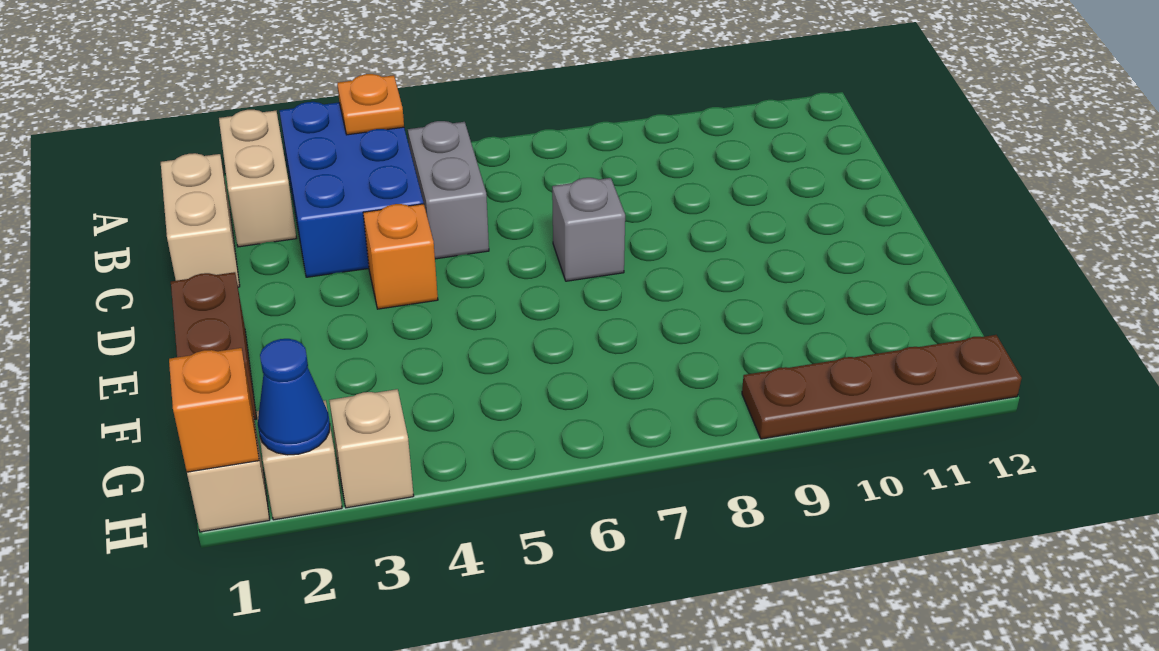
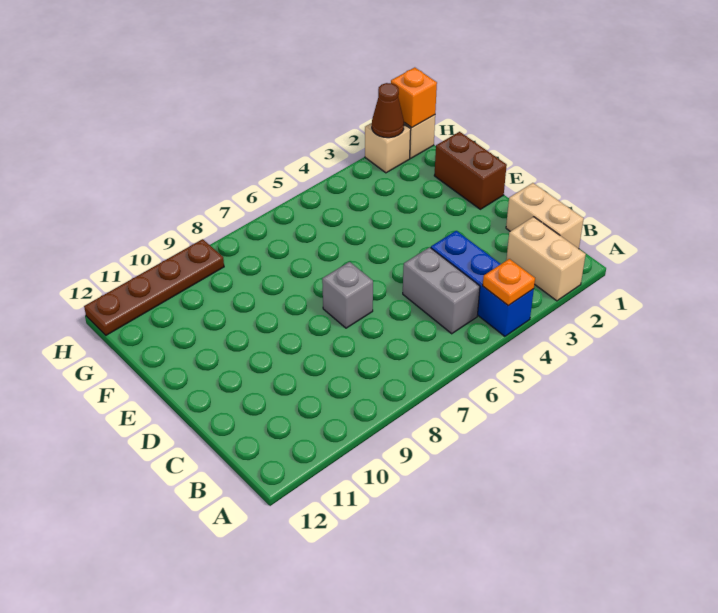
blue brick A3:C4 level 1 -> blue brick A4:C4 level 1
orange brick D4 level 1 -> none
blue cone H2 level 2 -> brown cone H2 level 2
tan brick H3 level 1 -> none

